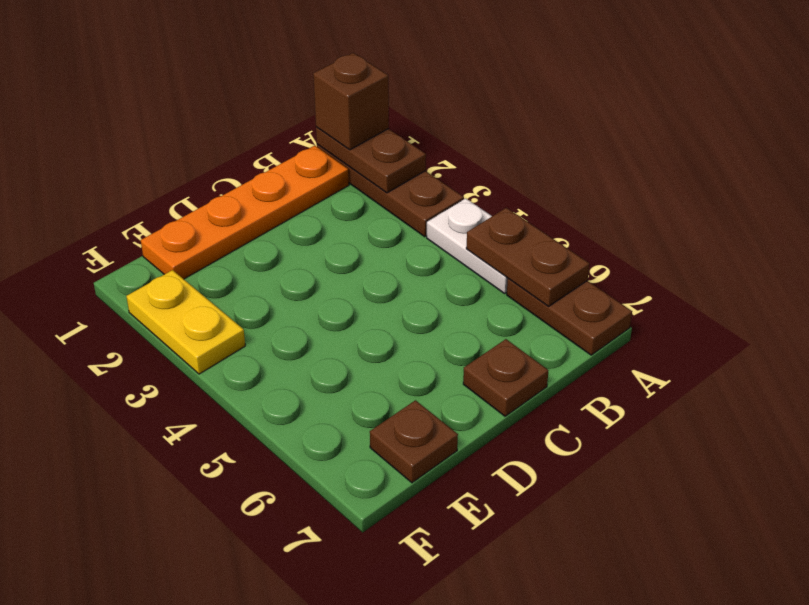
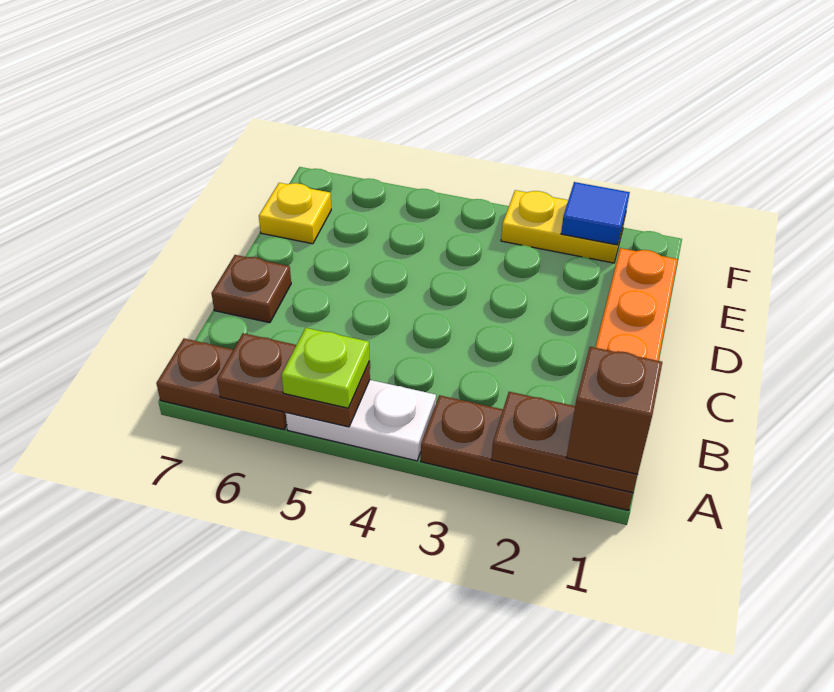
none -> lime plate A5 level 3
brown plate E7 level 1 -> yellow plate E7 level 1
none -> blue tile F2 level 2

